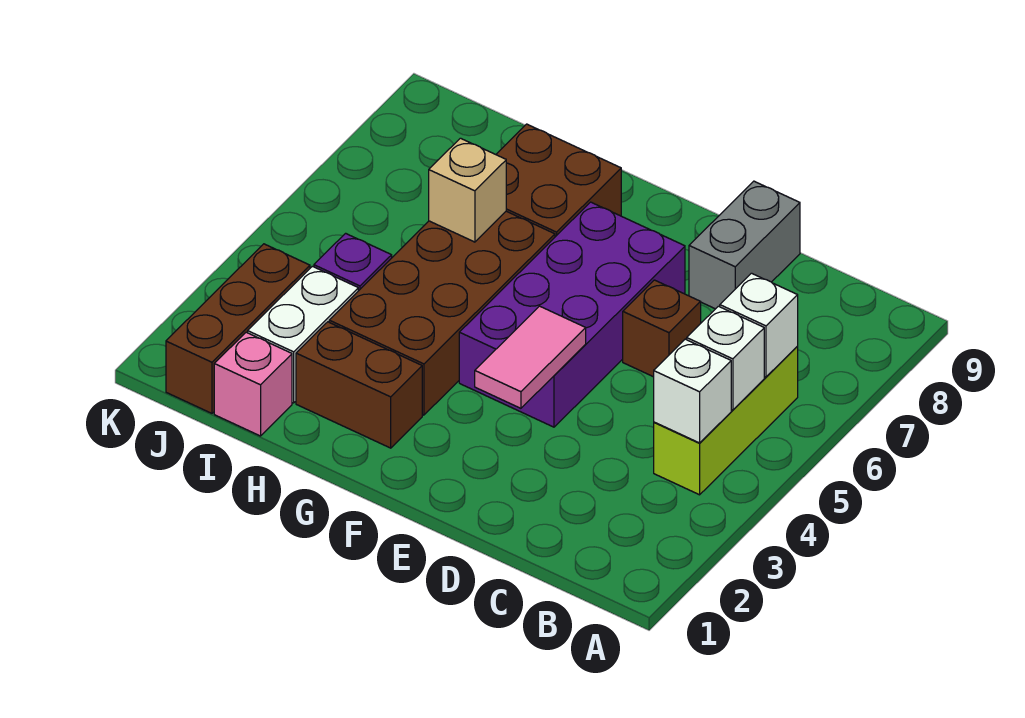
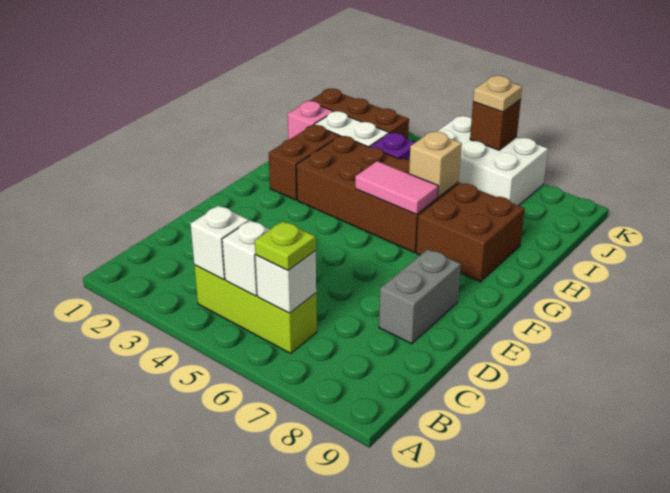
none -> lime plate B6 level 3
brown brick D6 level 1 -> brown brick K6 level 2
grey brick D8:D9 level 1 -> grey brick D8:E8 level 1
pink tile E3:E4 level 2 -> pink tile G5:G6 level 2
purple brick E4:F7 level 1 -> none
none -> white brick J5:K7 level 1
none -> tan plate K6 level 3

